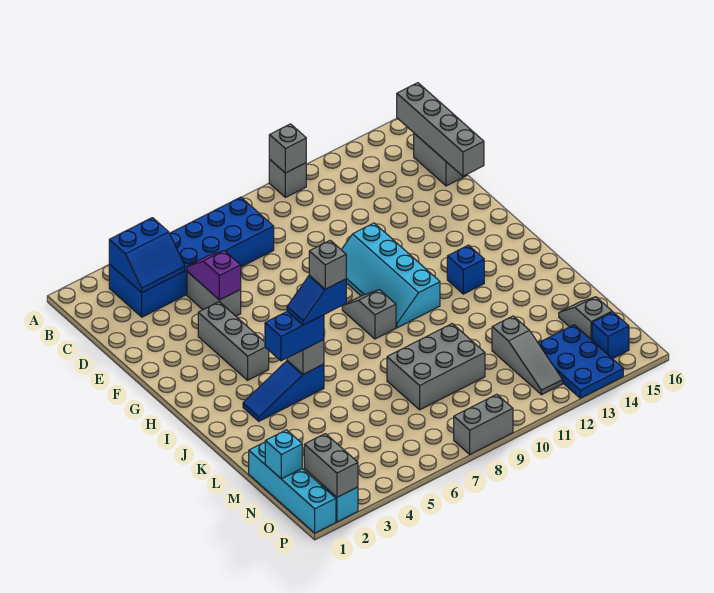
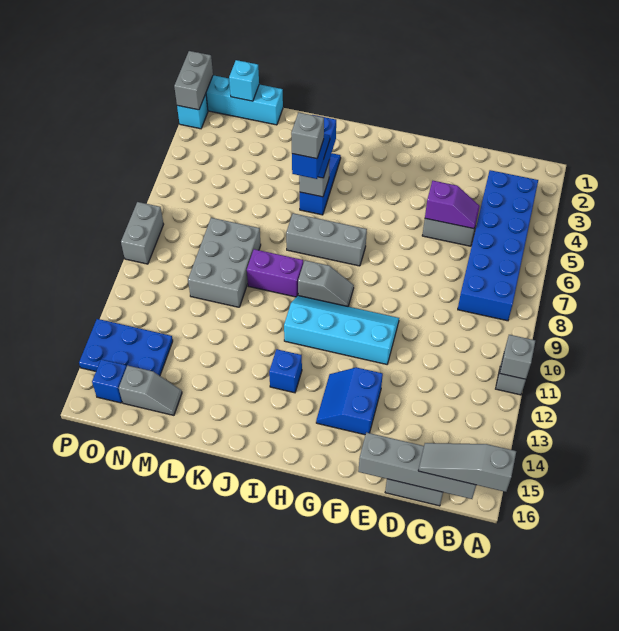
blue slope B3:C4 level 2 top B -> blue slope F13:G14 level 1 top F
grey brick F4:H4 level 1 -> grey brick H7:J7 level 1
none -> purple brick J9:K9 level 1
grey slope M12:O12 level 1 top M -> grey slope A16:C16 level 3 top A
grey brick O2:P2 level 2 -> grey brick P1:P2 level 2

